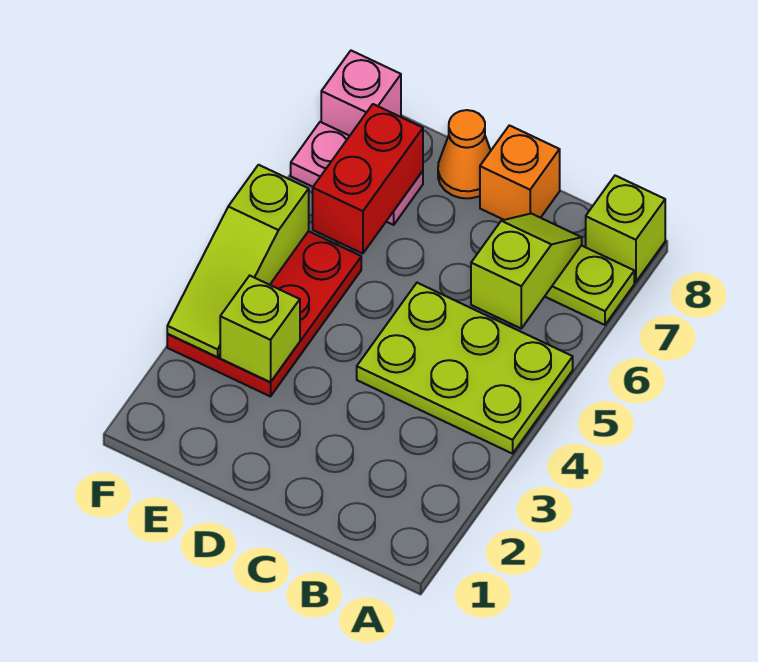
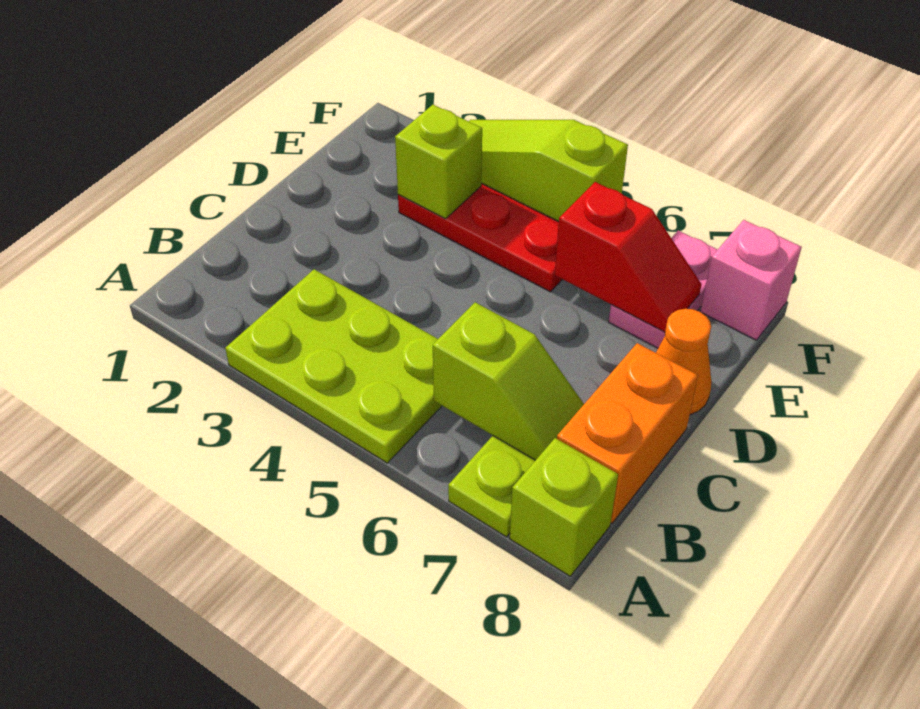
lime plate A4:C5 level 1 -> lime plate A3:B5 level 1
orange brick C8 level 1 -> orange brick B8:C8 level 1
red brick E6:E7 level 2 -> red slope E6:E7 level 2 top 6

